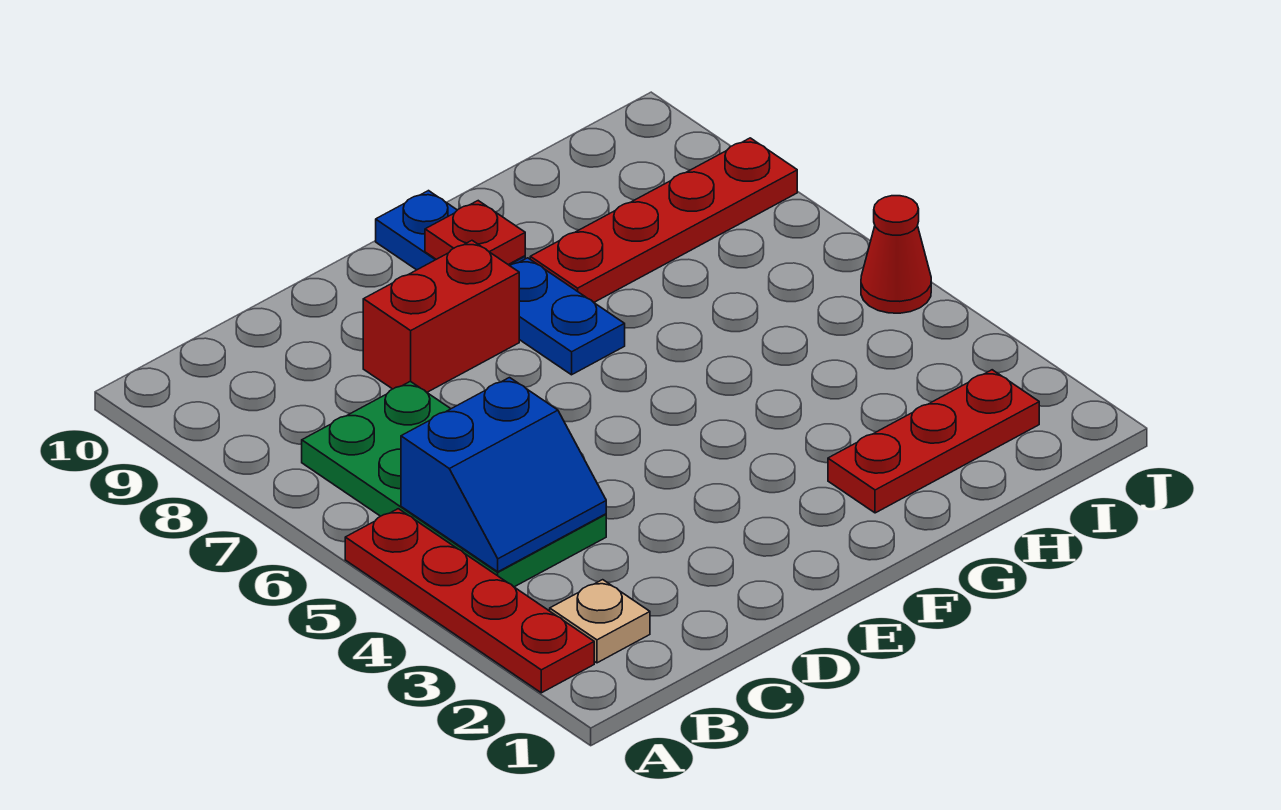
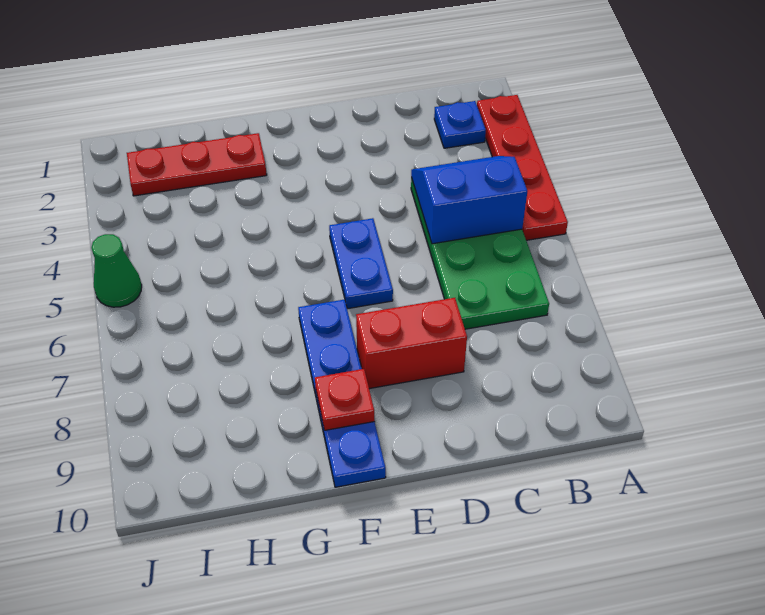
tan plate B2 level 1 -> blue plate B2 level 1
none -> blue plate E5:E6 level 1
red plate G8:J8 level 1 -> none
red cone J5 level 1 -> green cone J5 level 1

